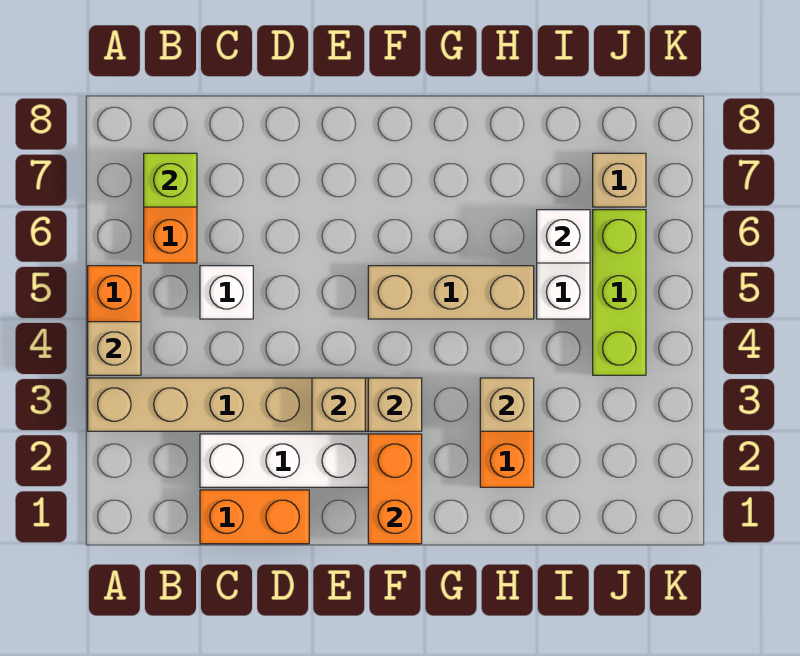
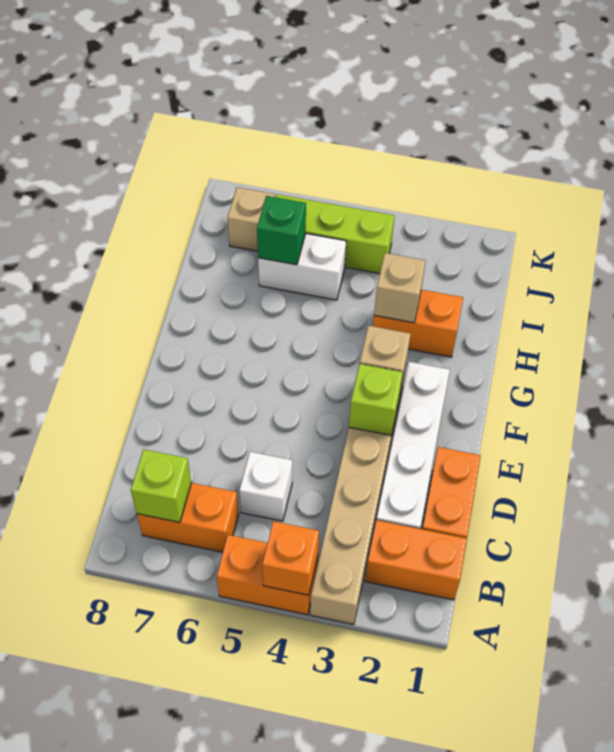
tan brick A4 level 2 -> orange brick A4 level 2
tan brick E3 level 2 -> lime brick E3 level 2
orange brick F1:F2 level 2 -> orange brick B1:B2 level 1
tan brick F5:H5 level 1 -> none
white brick I6 level 2 -> green brick I6 level 2

